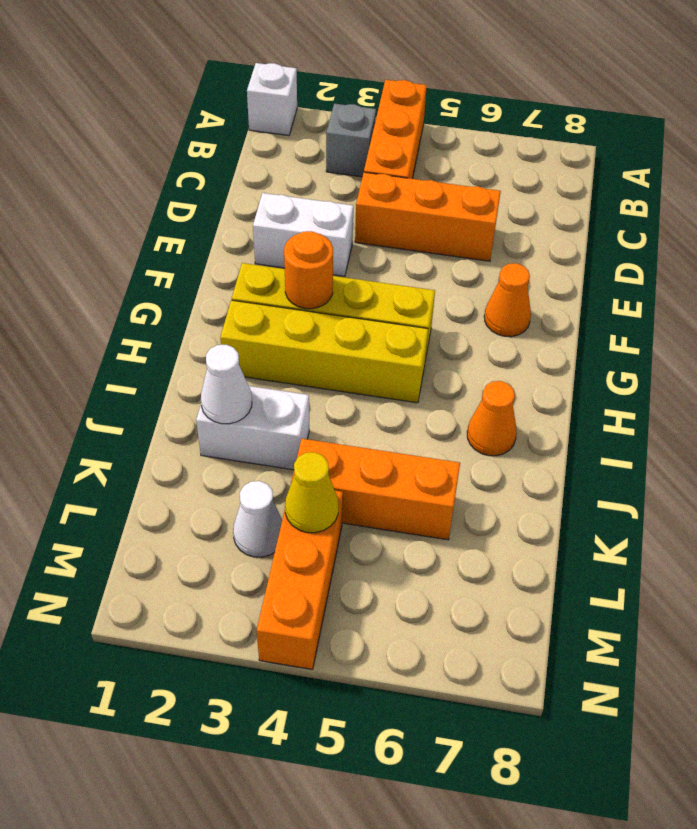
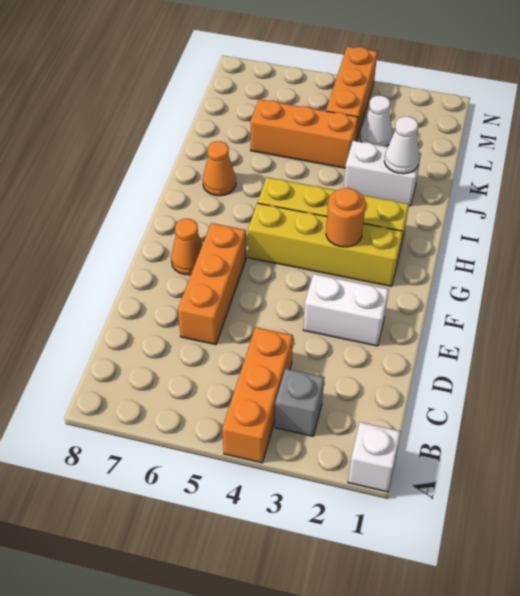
orange brick D4:D6 level 1 -> orange brick D6:F6 level 1
yellow cone L4 level 2 -> none

